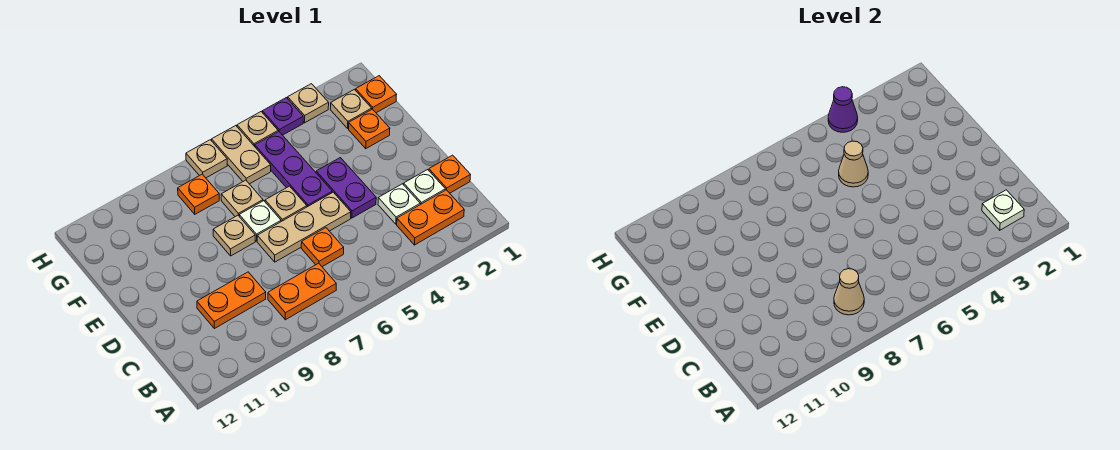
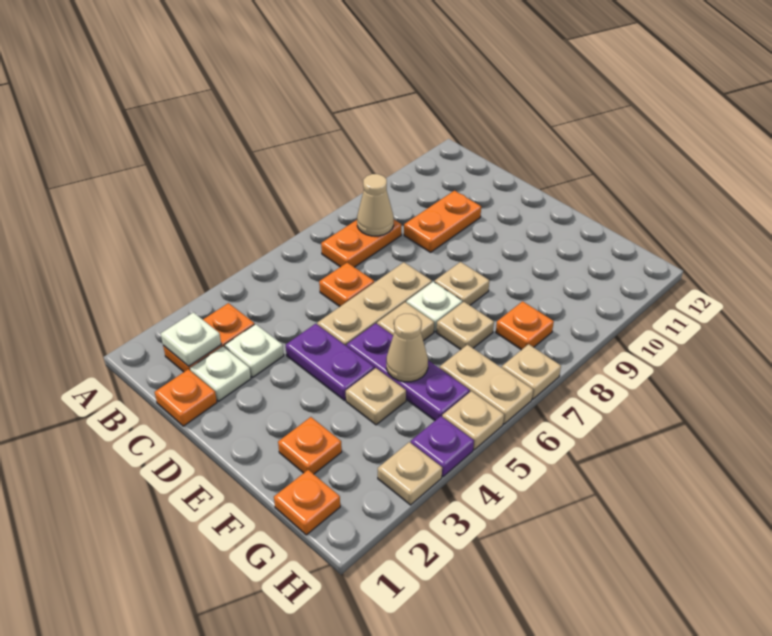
tan plate G2 level 1 -> tan plate F4 level 1
purple cone H4 level 2 -> none

